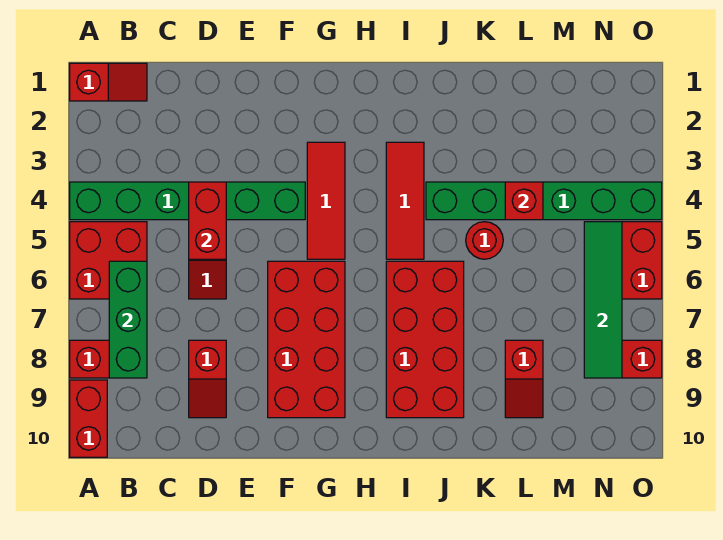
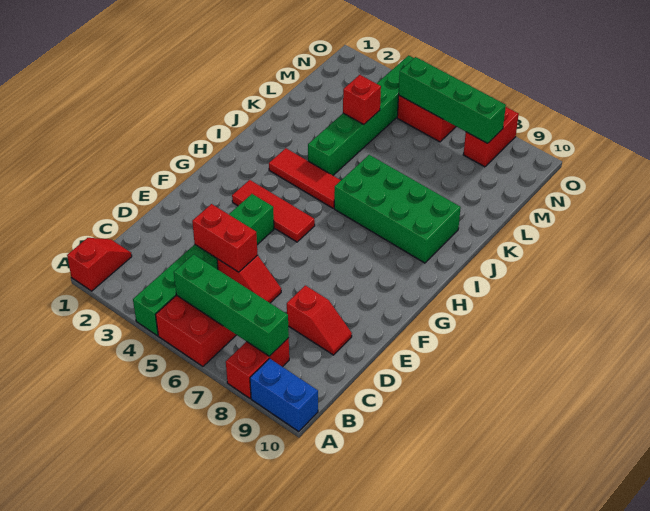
red brick A9:A10 level 1 -> blue brick A9:A10 level 1
green brick B6:B8 level 2 -> green brick B5:B8 level 2
red brick F6:G9 level 1 -> none
red brick I6:J9 level 1 -> green brick I6:J9 level 1
red round brick K5 level 1 -> none
red slope L8:L9 level 1 top 8 -> none
green tile N5:N8 level 2 -> green brick N5:N8 level 2

